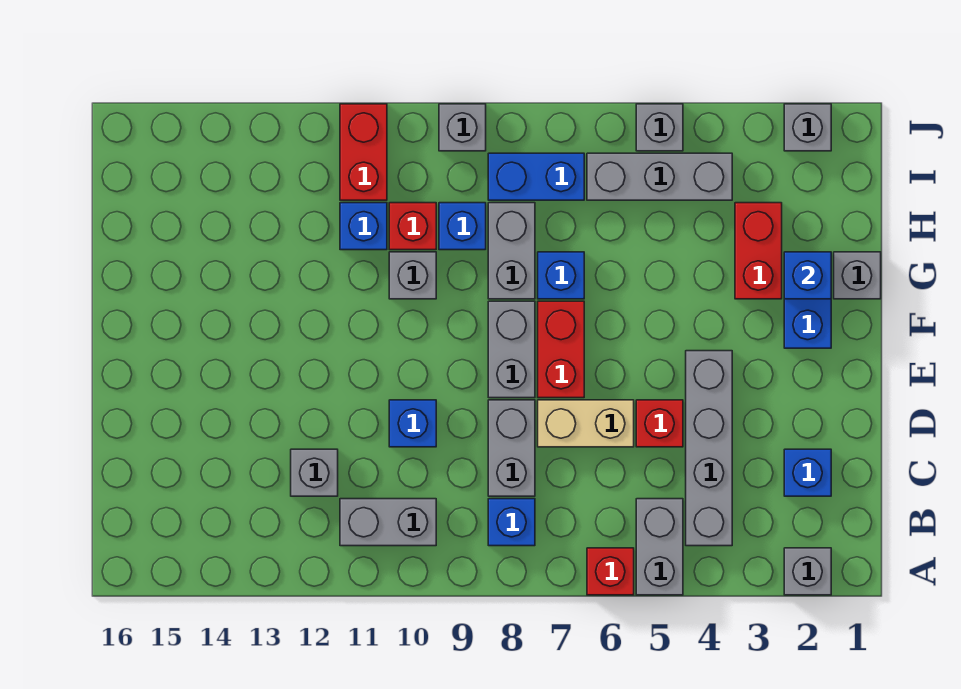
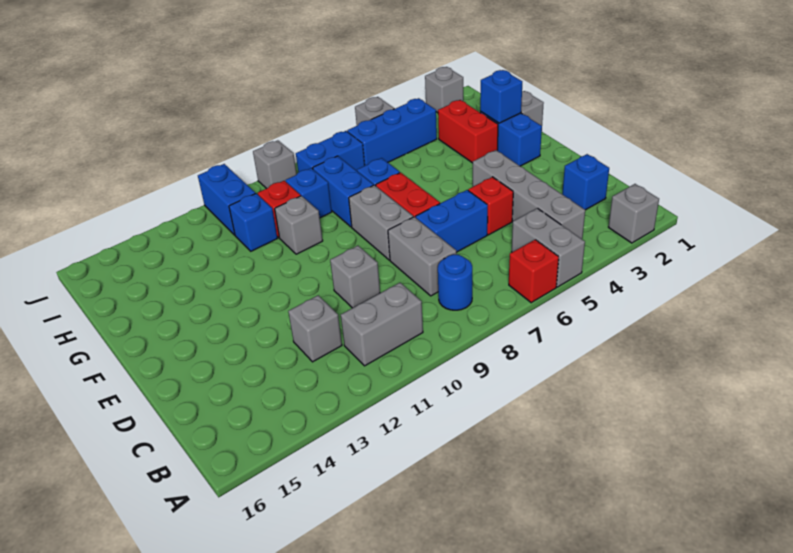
blue brick B8 level 1 -> blue round brick B8 level 1
tan brick D6:D7 level 1 -> blue brick D6:D7 level 1
blue brick D10 level 1 -> grey brick D10 level 1
grey brick G8:H8 level 1 -> blue brick G8:H8 level 1
grey brick I4:I6 level 1 -> blue brick I4:I6 level 1
red brick I11:J11 level 1 -> blue brick I11:J11 level 1

